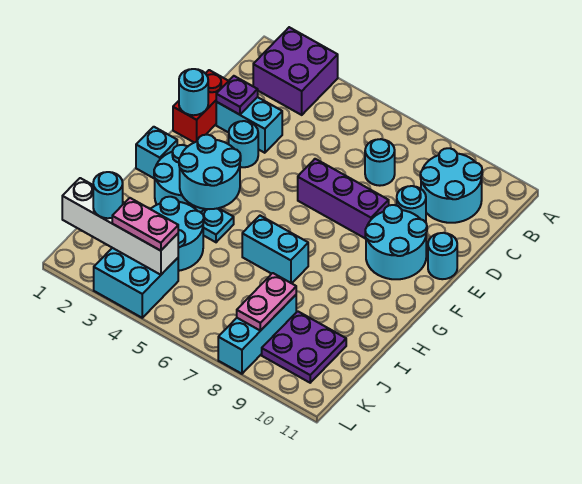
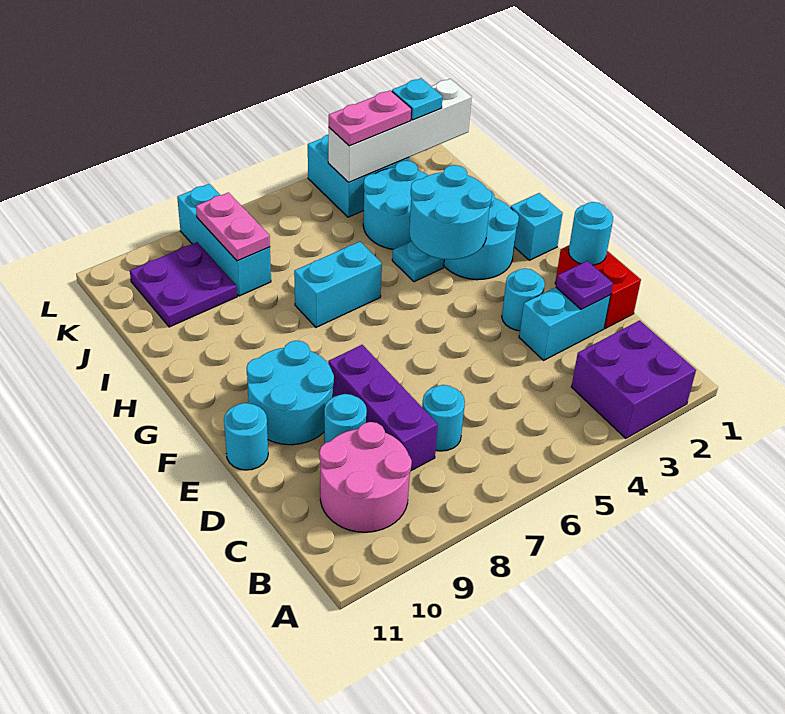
cyan round brick B9:C10 level 1 -> pink round brick B9:C10 level 1
purple brick E6:E8 level 1 -> purple brick C8:E8 level 1
cyan round brick K2 level 3 -> cyan plate K2 level 3

